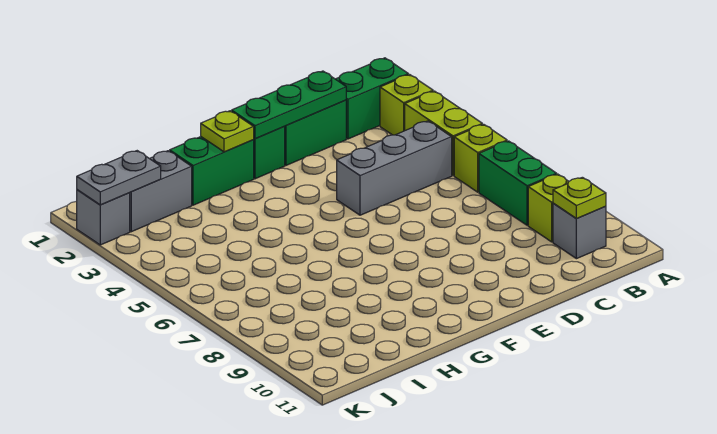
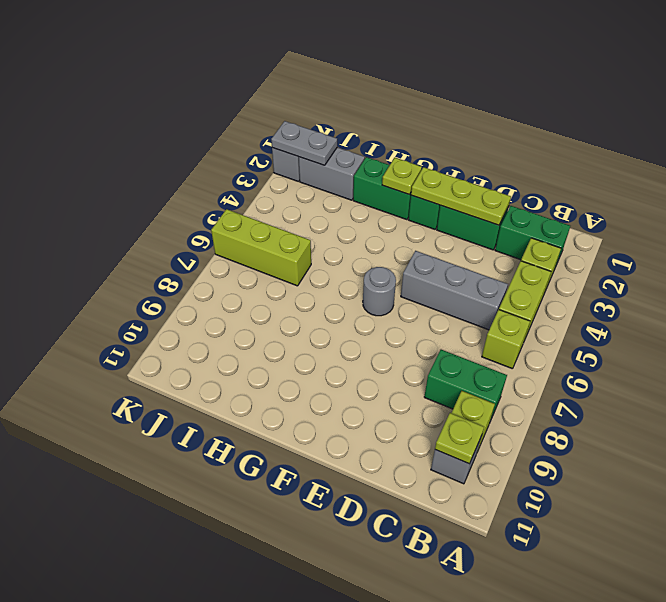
green brick B7:B8 level 1 -> green brick B8:C8 level 1
green plate D2:F2 level 2 -> lime plate D2:F2 level 2
none -> grey round brick F6 level 1
none -> lime brick I6:K6 level 1

